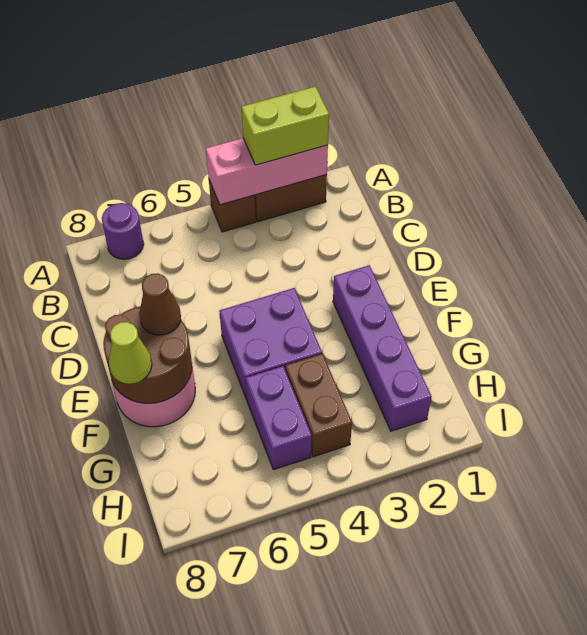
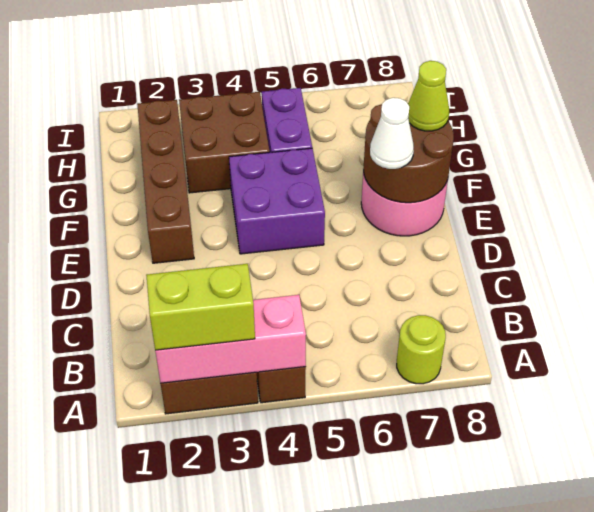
purple round brick A7 level 1 -> lime round brick A7 level 1
purple brick E2:H2 level 1 -> brown brick E2:H2 level 1
brown cone E7 level 3 -> white cone E7 level 3
brown brick G4:H4 level 1 -> brown brick G3:H4 level 1

